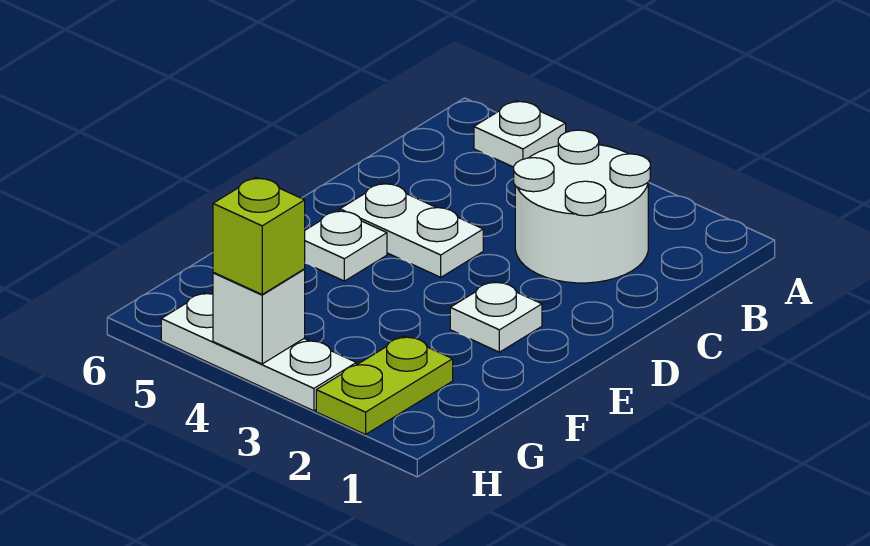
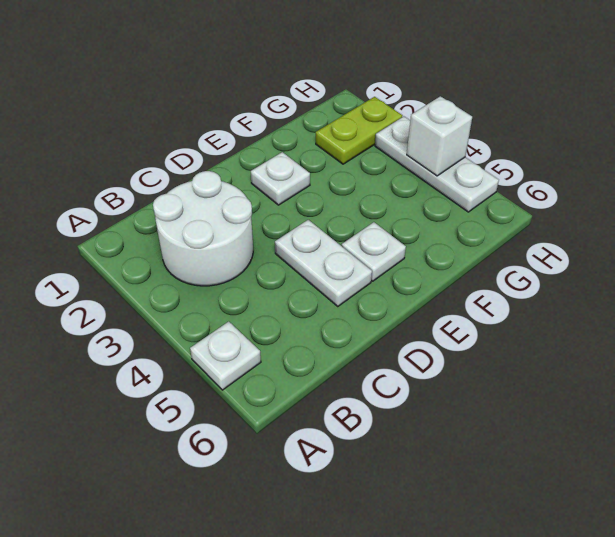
lime brick H4 level 3 -> none

